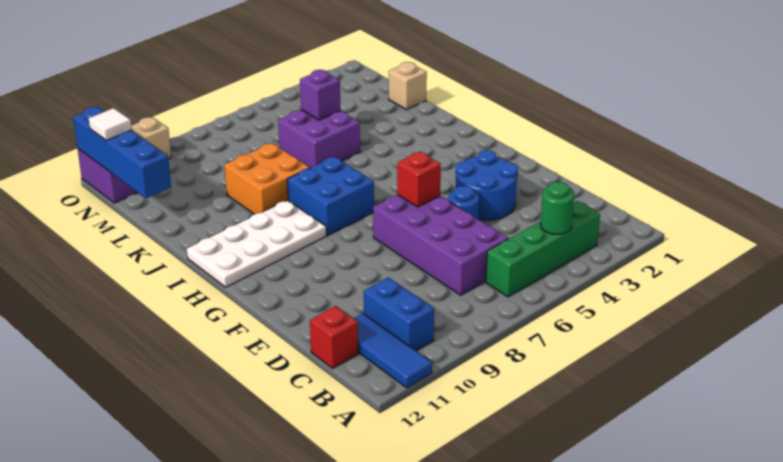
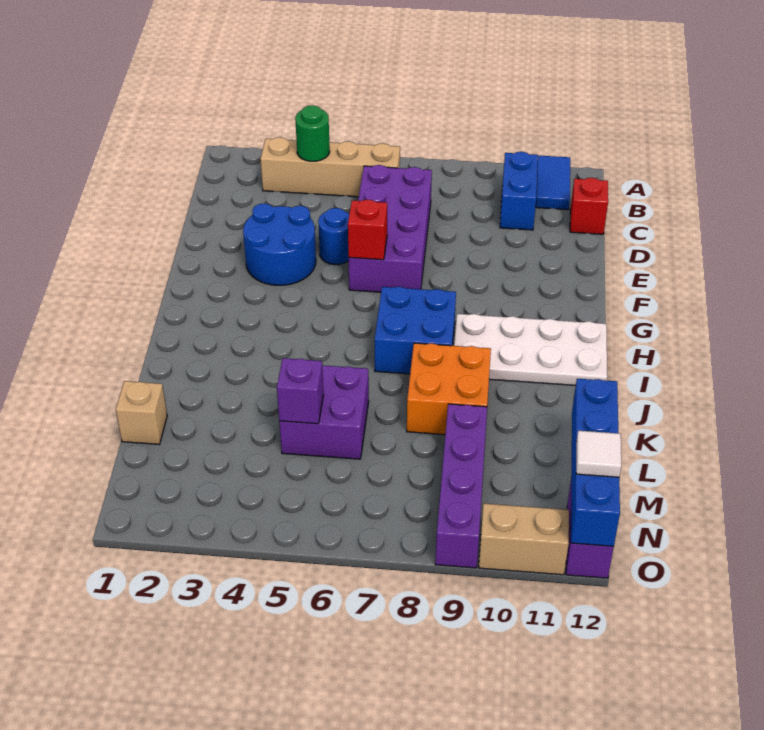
blue tile A11:C11 level 1 -> blue tile A11:B11 level 1
green brick B3:B6 level 1 -> tan brick B3:B6 level 1
none -> purple brick L9:O9 level 1

